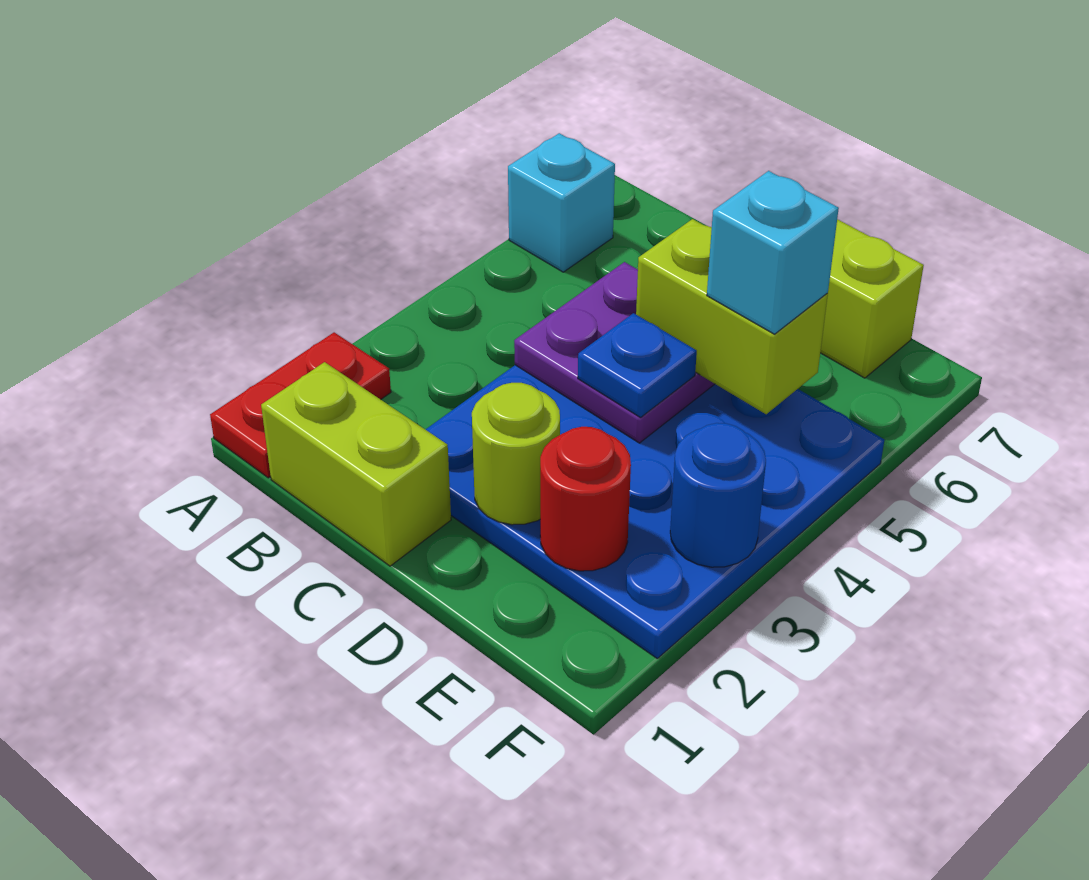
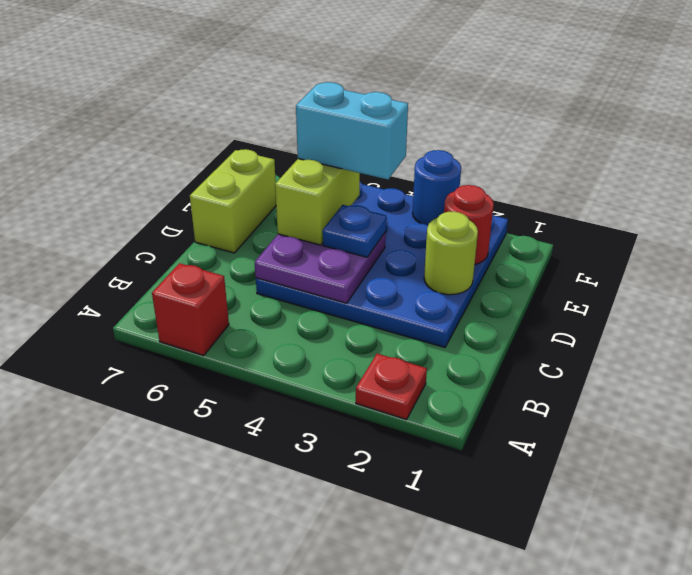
red plate A1:A2 level 1 -> red plate A2 level 1
cyan brick A6 level 1 -> red brick A6 level 1
lime brick B1:C1 level 1 -> none
cyan brick E5 level 4 -> cyan brick E4:E5 level 4

